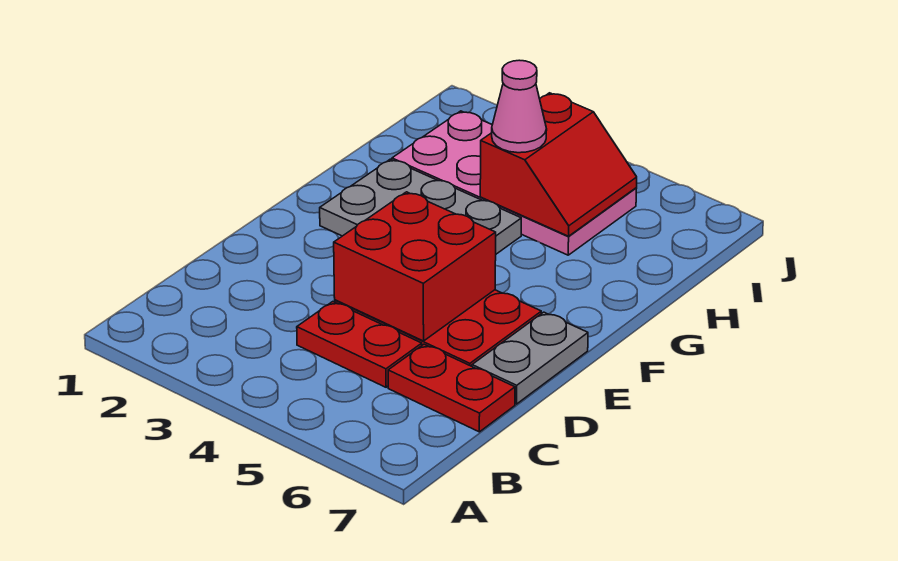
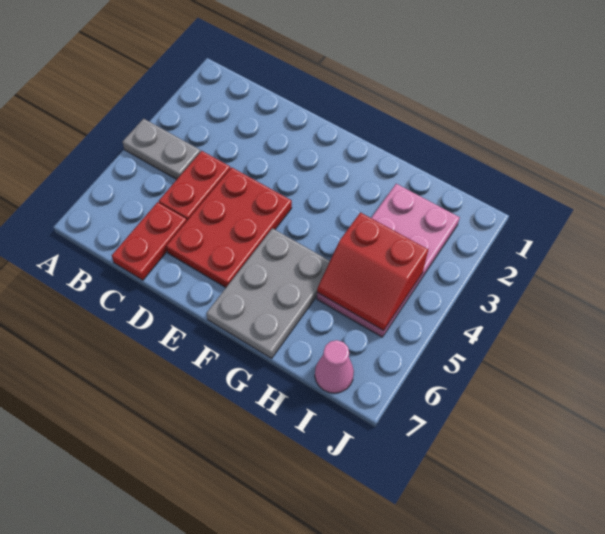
red brick D4:E5 level 2 -> none
grey plate D7:E7 level 1 -> grey plate A4:B4 level 1
grey plate F2:G4 level 1 -> grey plate F5:G7 level 1
pink cone H4 level 3 -> pink cone I7 level 1

